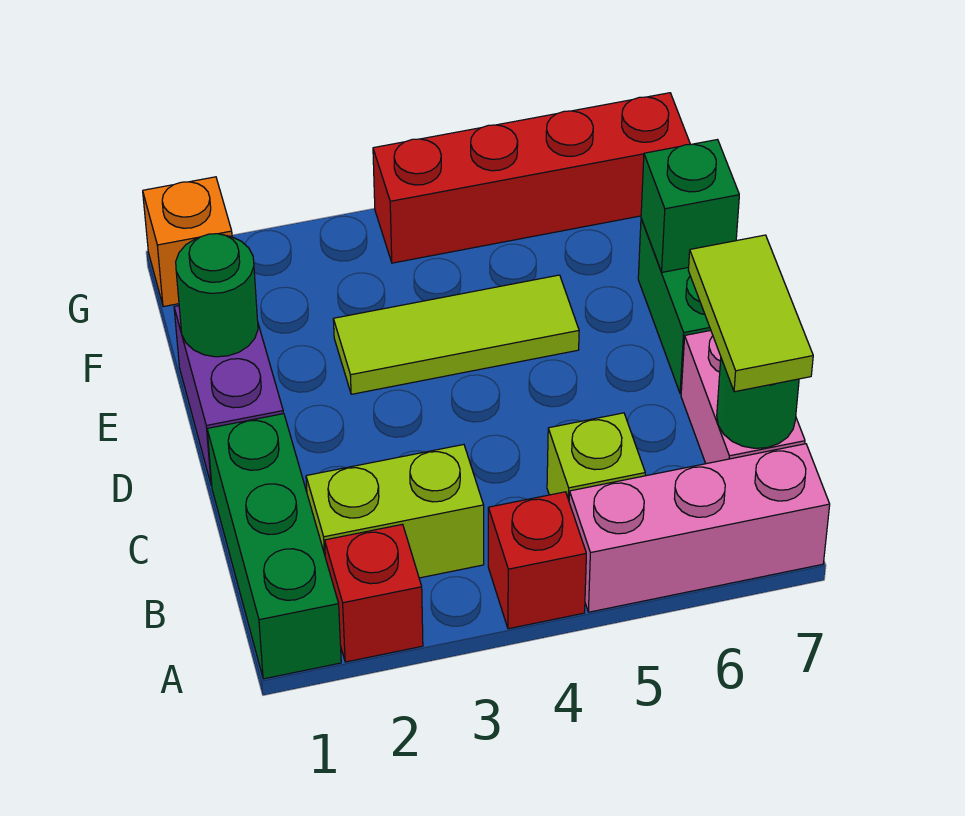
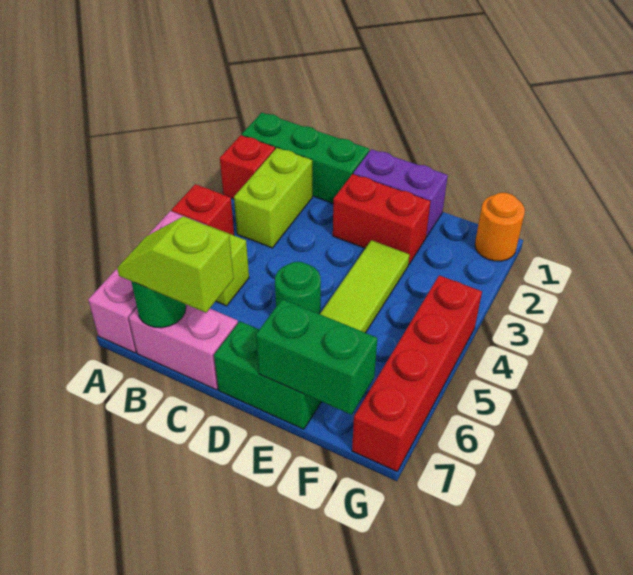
lime tile B7:C7 level 3 -> lime slope B7:C7 level 3 top C
none -> red brick D2:E2 level 1
green round brick E1 level 2 -> green round brick D5 level 1
green brick E7 level 2 -> green brick E7:F7 level 2
orange brick G1 level 1 -> orange round brick G1 level 1

